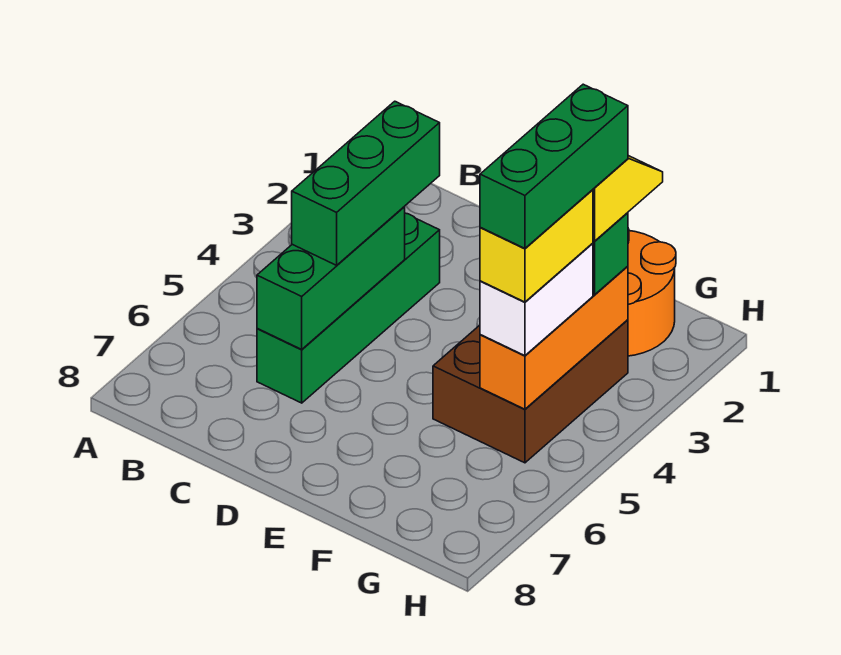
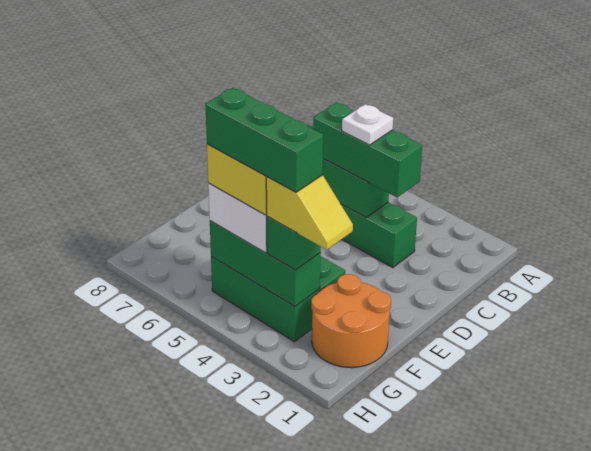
none -> white plate C4 level 4
brown brick F3:G5 level 1 -> green brick F3:G5 level 1
orange brick G3:G5 level 2 -> green brick G3:G5 level 2

